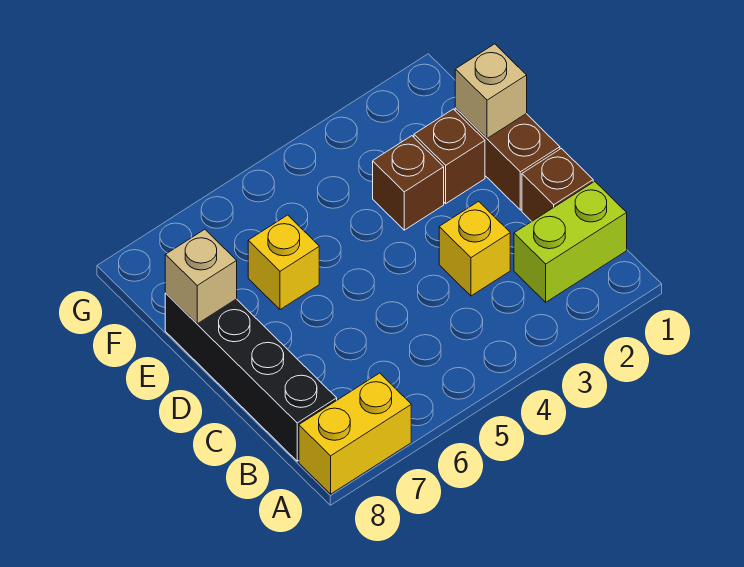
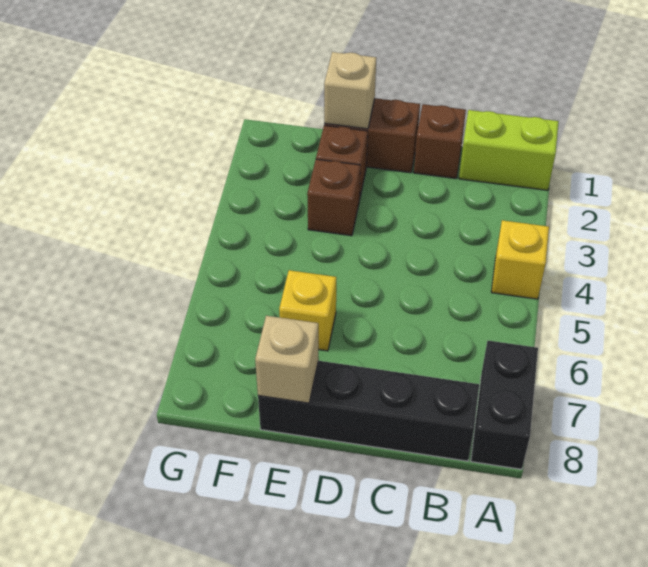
yellow brick A7:A8 level 1 -> black brick A7:A8 level 1
lime brick B1:B2 level 1 -> lime brick A1:B1 level 1
yellow brick C3 level 1 -> yellow brick A4 level 1

